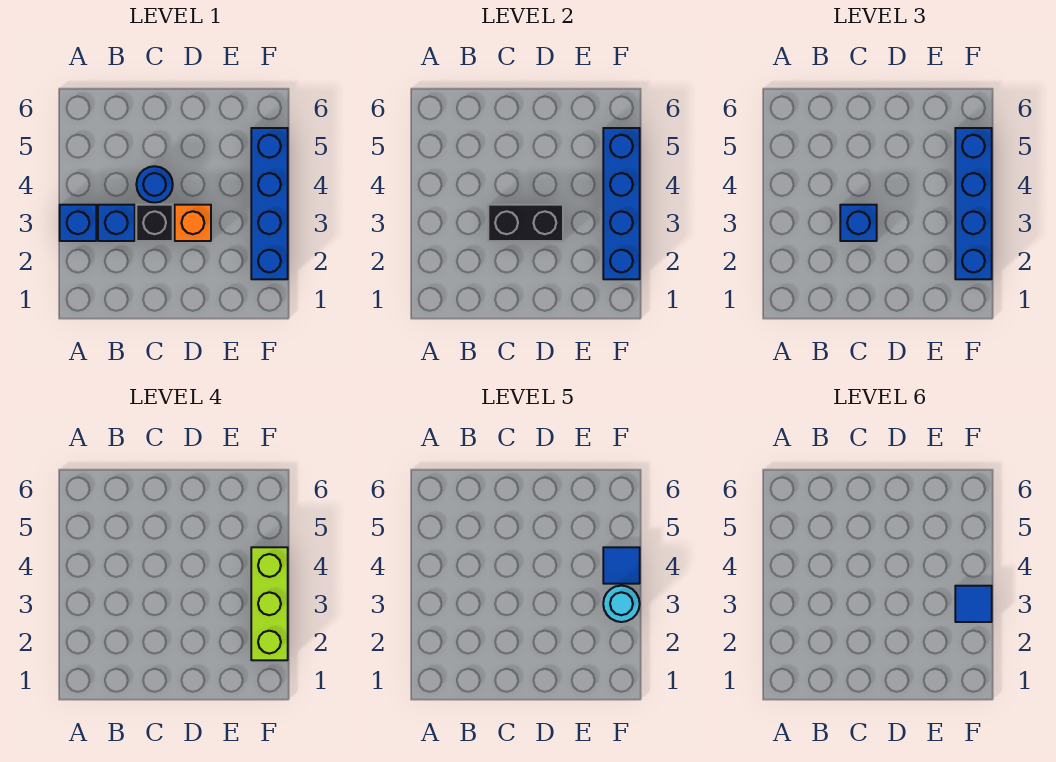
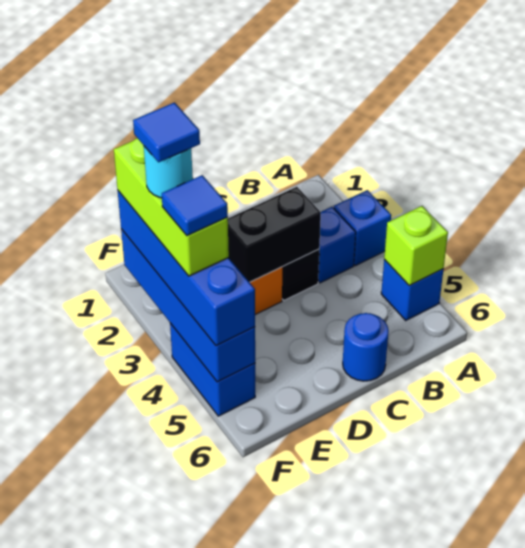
none -> lime brick A5 level 2
blue brick C3 level 3 -> blue brick A5 level 1
blue round brick C4 level 1 -> blue round brick C6 level 1
blue brick F2:F5 level 1 -> blue brick F4:F5 level 1

